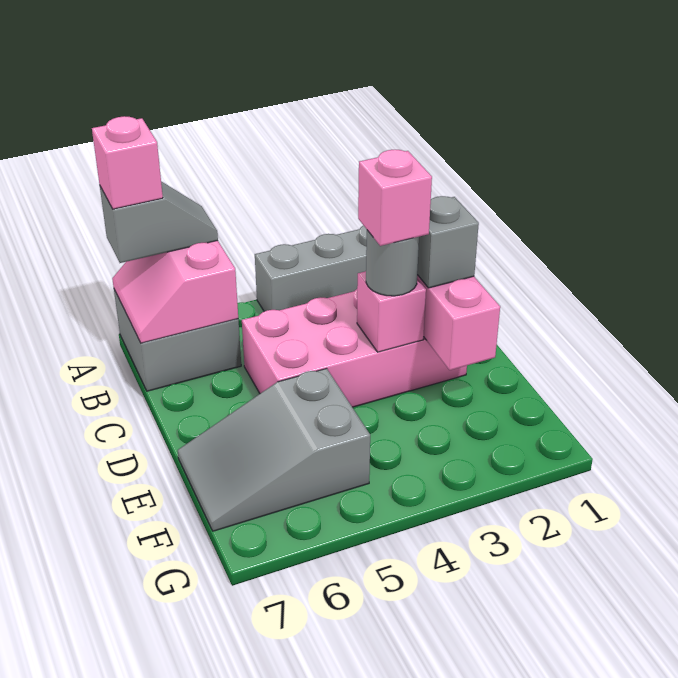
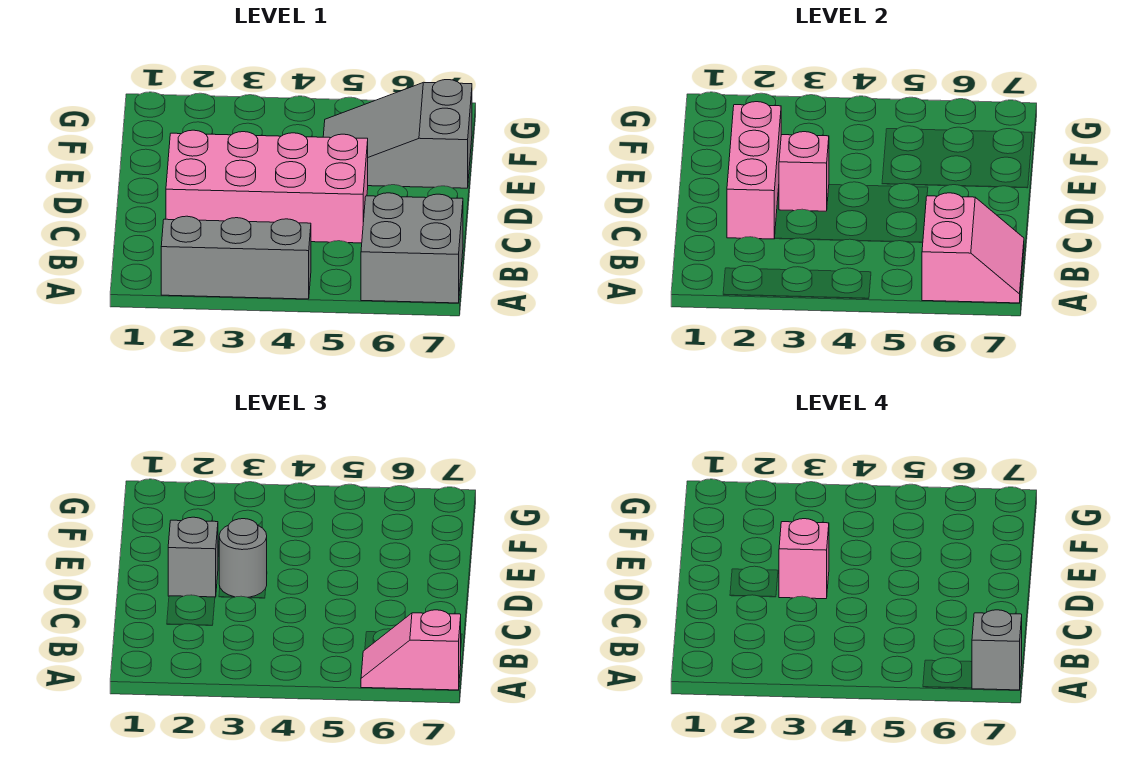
grey slope A6:A7 level 3 top 7 -> pink slope A6:A7 level 3 top 7
pink brick A7 level 4 -> grey brick A7 level 4
grey slope E5:F7 level 1 top 5 -> grey slope E5:F7 level 1 top 7

